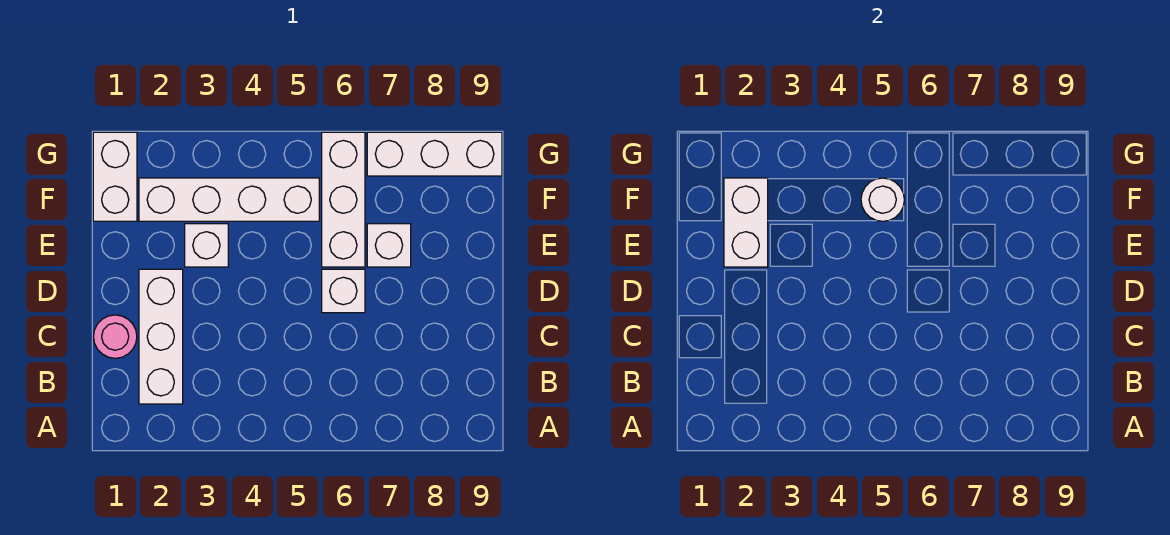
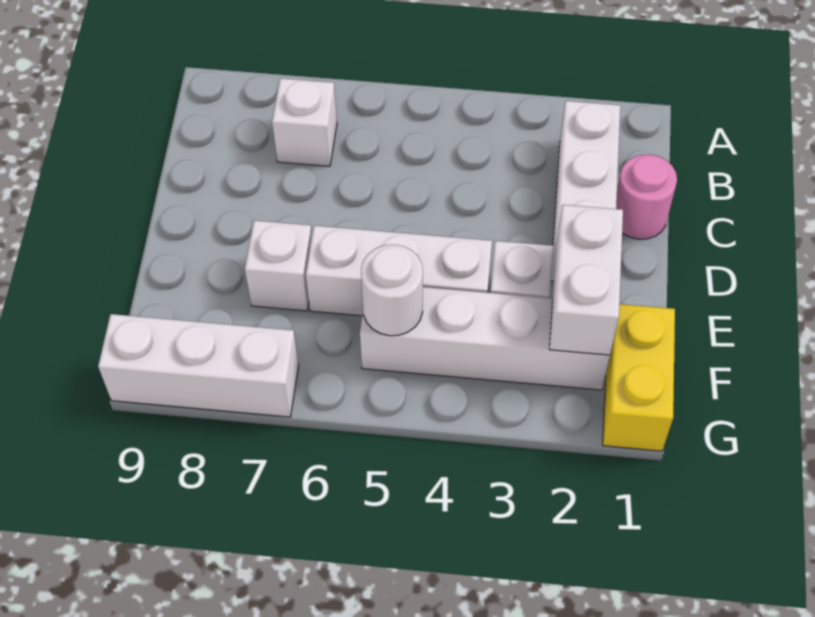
white brick D6 level 1 -> white brick B7 level 1
white brick E6:G6 level 1 -> white brick E4:E6 level 1
white brick F1:G1 level 1 -> yellow brick F1:G1 level 1

